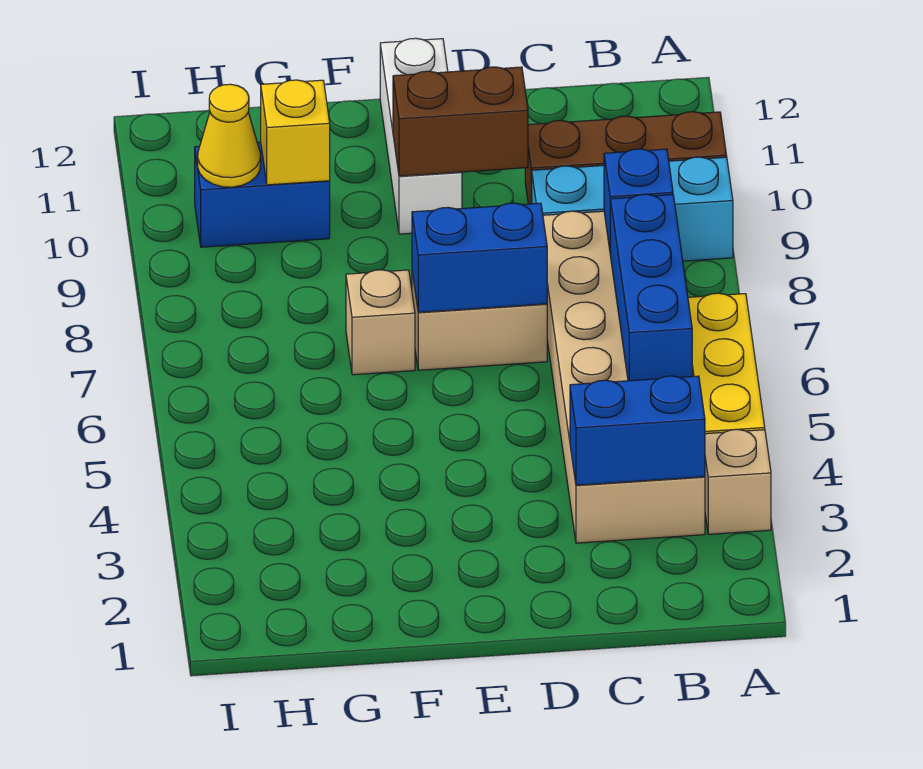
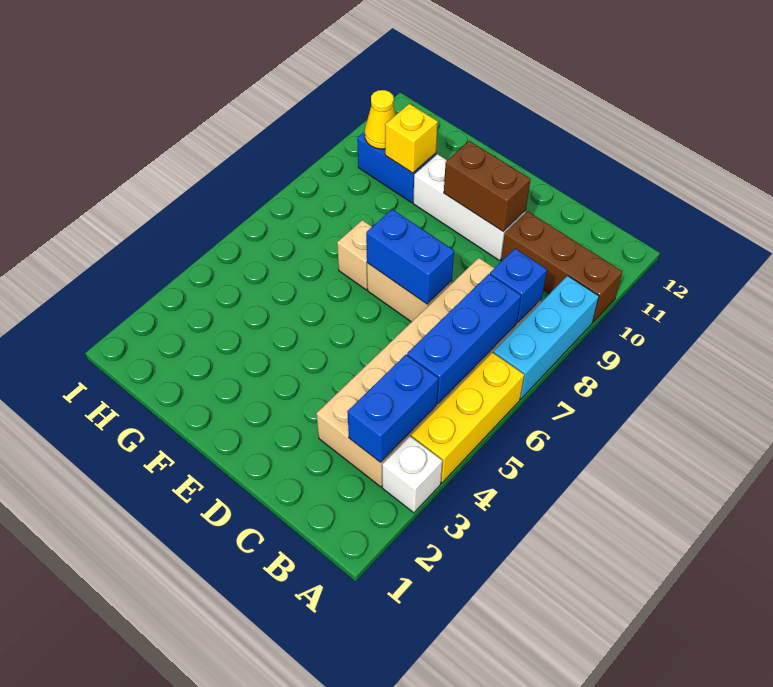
tan brick A3 level 1 -> white brick A3 level 1
cyan brick A9:C9 level 1 -> cyan brick A7:A9 level 1
blue brick B3:C3 level 2 -> blue brick B3:B4 level 2
white brick E10:E12 level 1 -> white brick D10:F10 level 1

